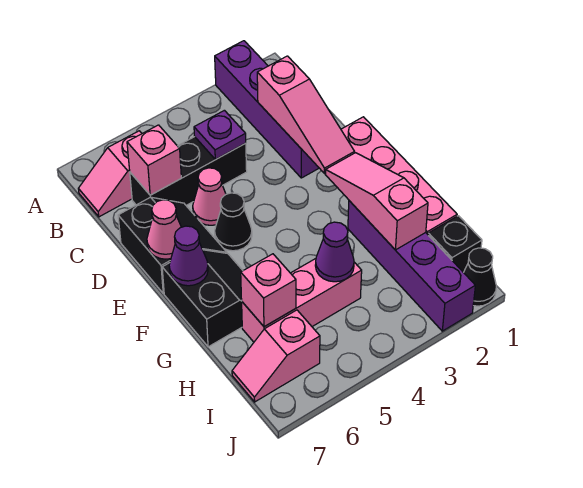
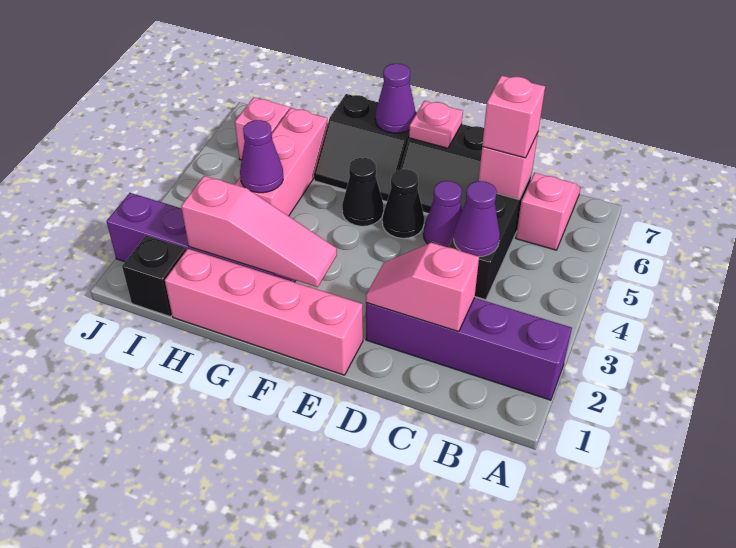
pink slope C2:E2 level 2 top C -> pink slope C2:D2 level 2 top C
purple plate C4 level 2 -> purple cone C4 level 2
pink cone D5 level 1 -> purple cone D5 level 1
pink cone E7 level 2 -> pink plate E7 level 2
pink brick H6 level 2 -> pink brick C6 level 3
black cone J1 level 1 -> black cone F5 level 1

